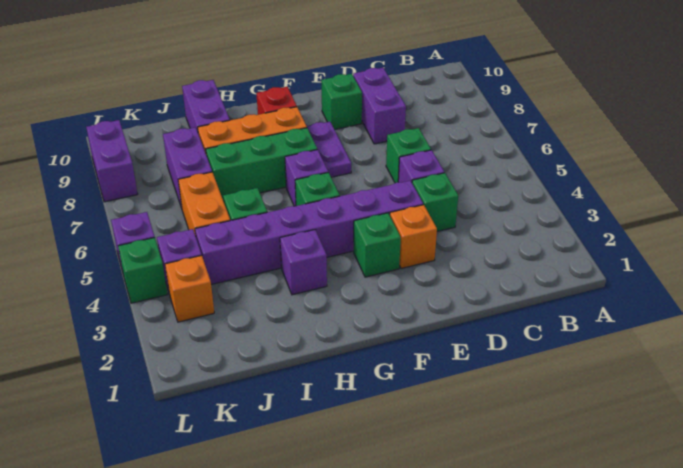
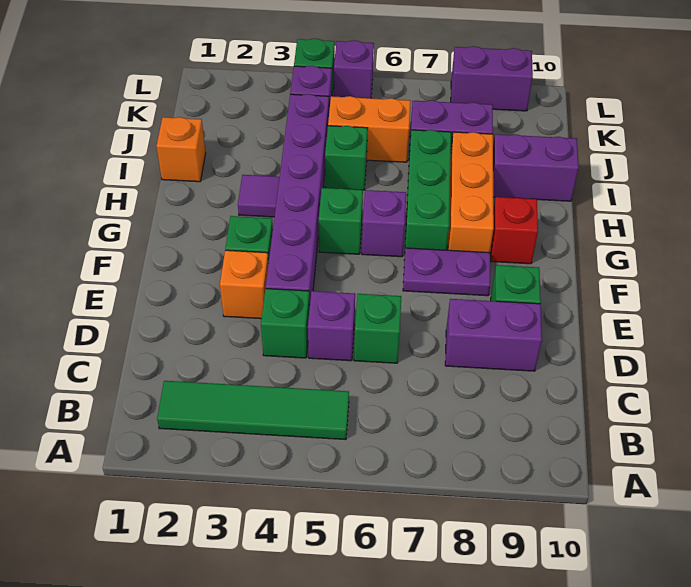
none -> green tile B2:B5 level 1
purple brick H3 level 1 -> purple tile H3 level 1
orange brick K3 level 1 -> orange brick I1 level 1

